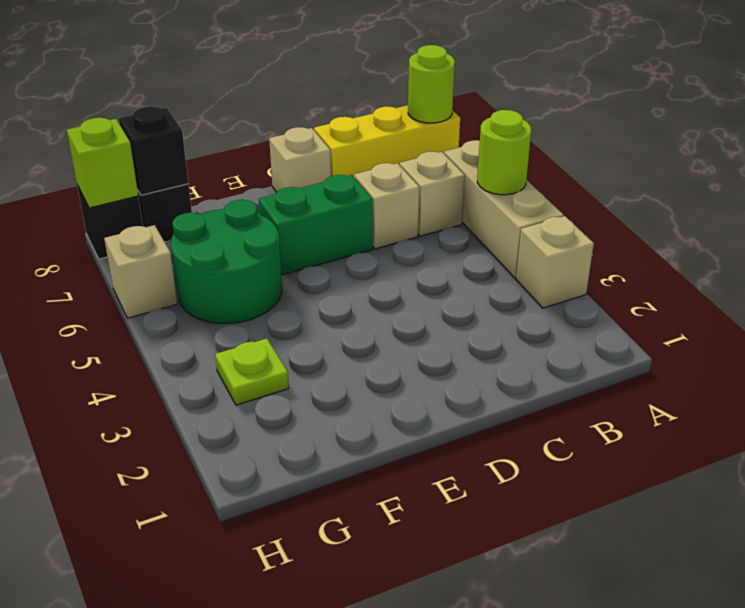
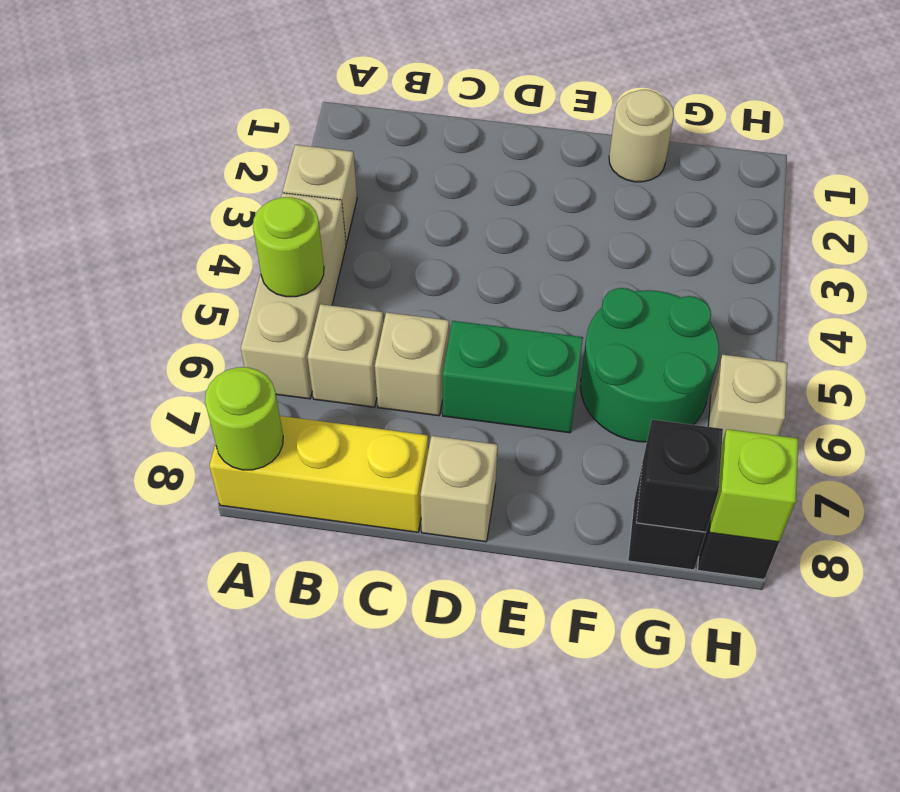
none -> tan round brick F1 level 1
lime plate G3 level 1 -> none

